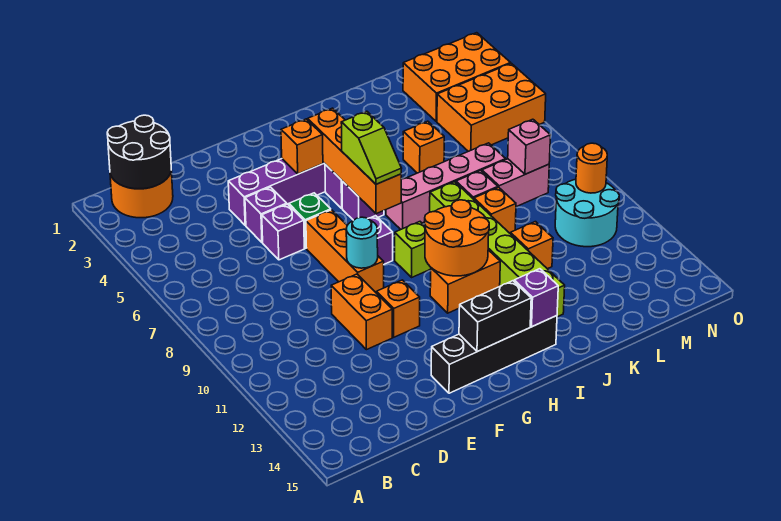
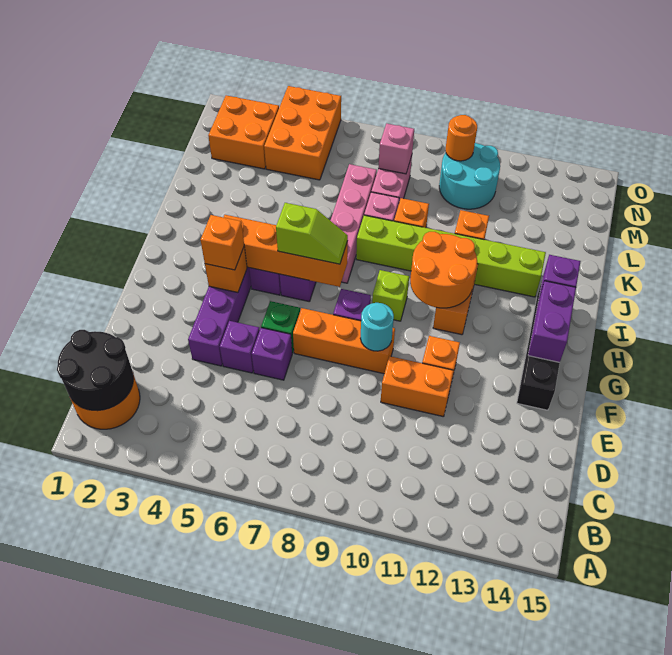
black brick G14:H14 level 2 -> purple brick G14:H14 level 2
orange brick K5 level 1 -> orange brick G4 level 3
orange brick M2:O3 level 1 -> orange brick M2:N3 level 1

